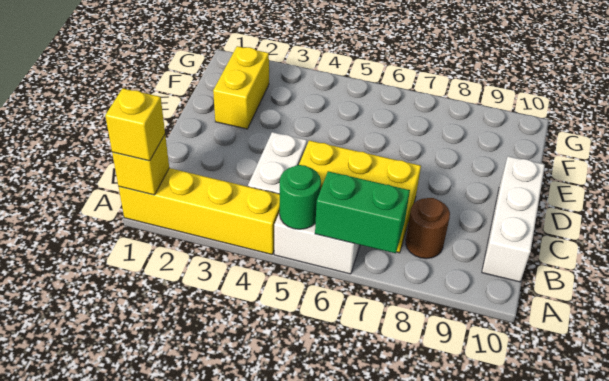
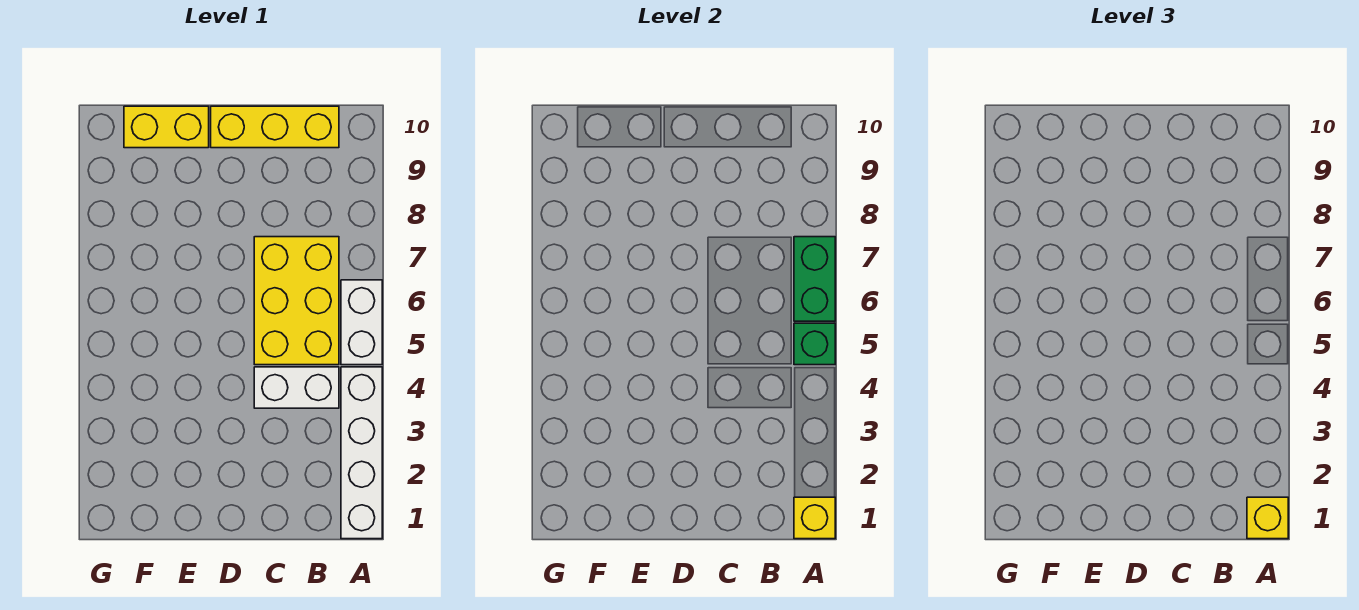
yellow brick A1:A4 level 1 -> white brick A1:A4 level 1
green round brick A5 level 2 -> green brick A5 level 2
brown round brick B8 level 1 -> none
white brick B10:D10 level 1 -> yellow brick B10:D10 level 1
yellow brick E2:F2 level 1 -> yellow brick E10:F10 level 1

